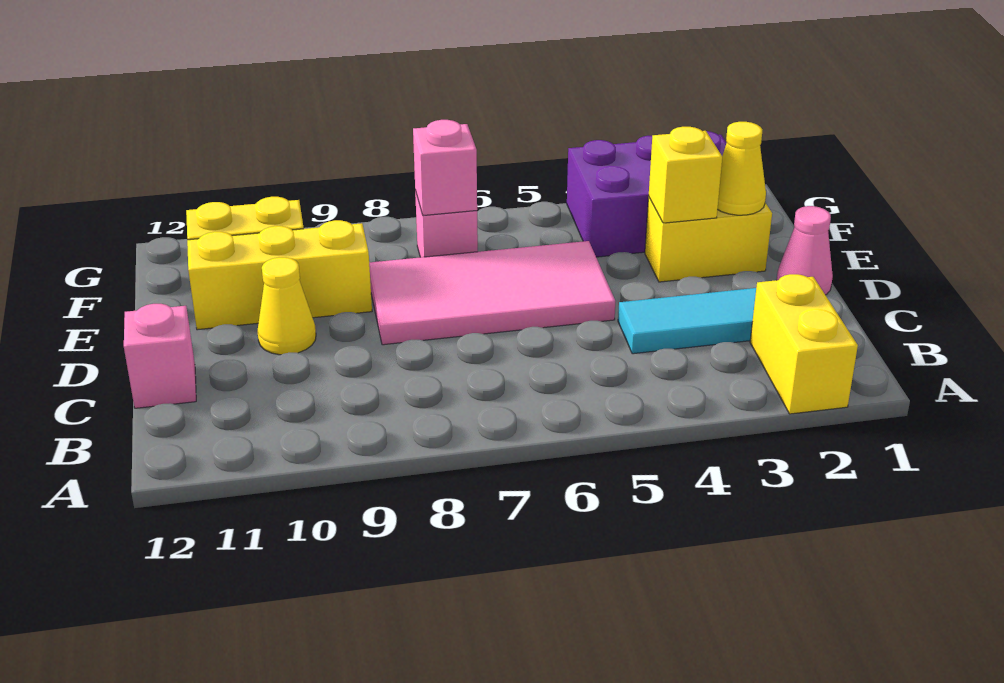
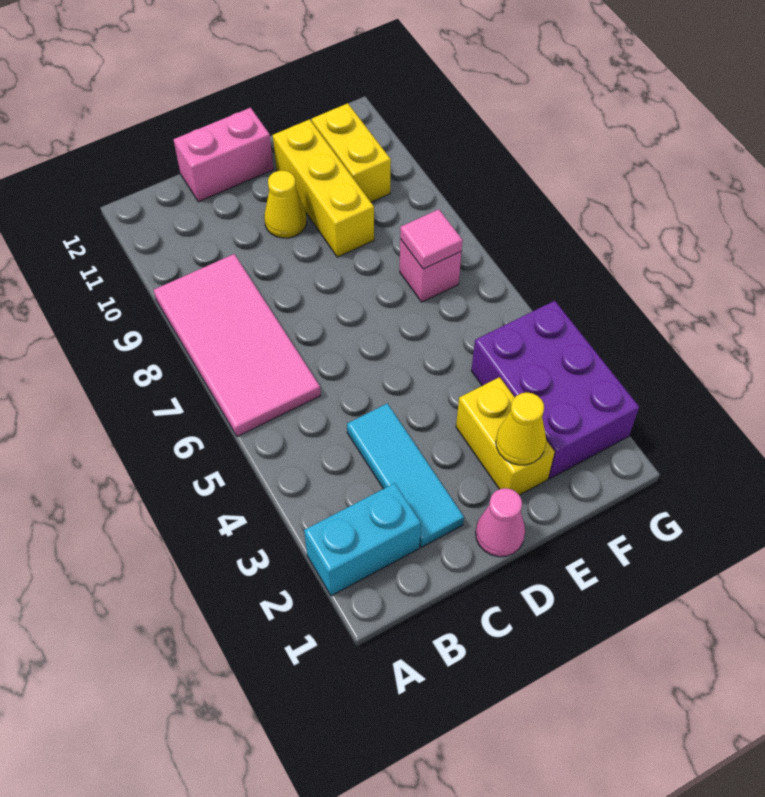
yellow brick A2:B2 level 1 -> cyan brick A2:B2 level 1
pink brick C12 level 1 -> pink brick C12:D12 level 1
pink tile D5:E8 level 1 -> pink tile A6:B9 level 1
yellow brick E3 level 2 -> none
pink brick F7 level 2 -> pink tile F7 level 2

